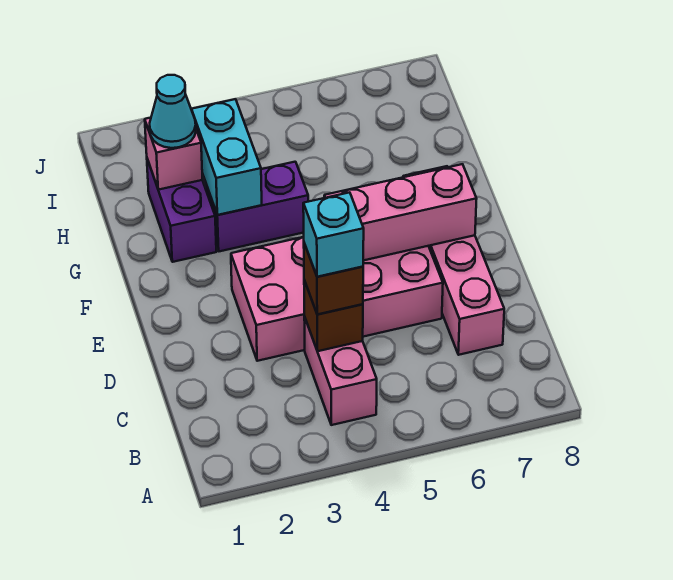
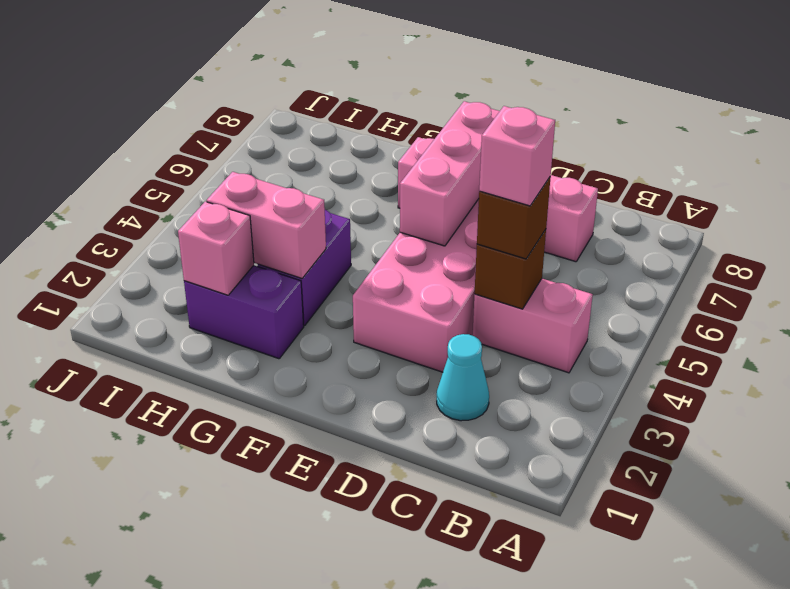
cyan brick C4 level 4 -> pink brick C4 level 4
cyan brick G3:H3 level 2 -> pink brick G3:H3 level 2
cyan cone H2 level 3 -> cyan cone C2 level 1

